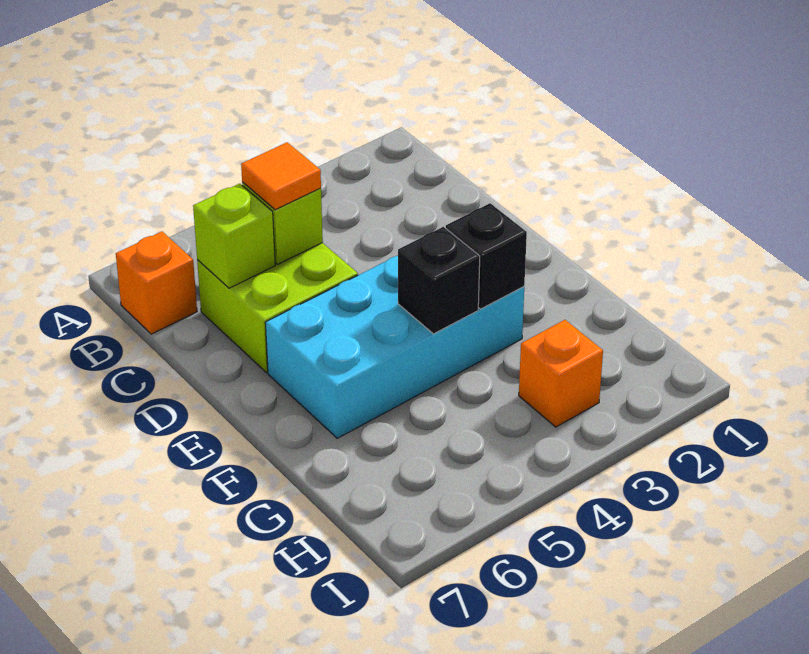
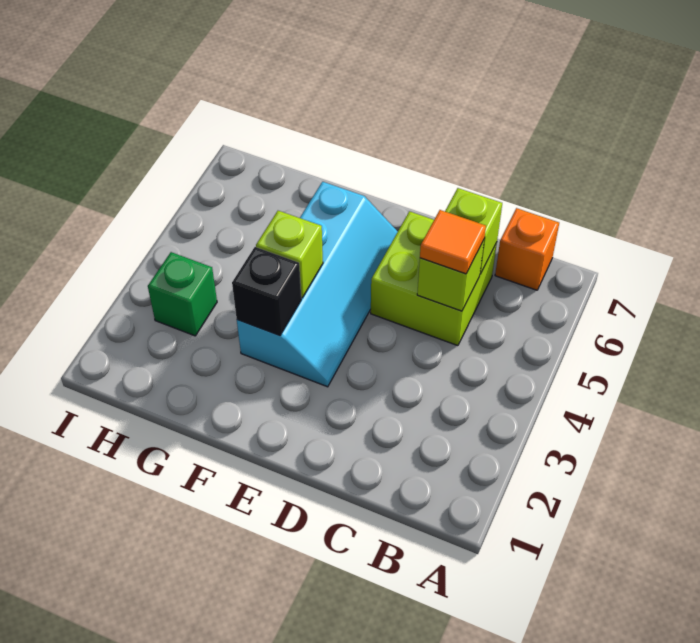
cyan brick E3:F6 level 1 -> cyan slope E3:F6 level 1 top F
black brick F4 level 2 -> lime brick F4 level 2
orange brick H3 level 1 -> green brick H3 level 1

